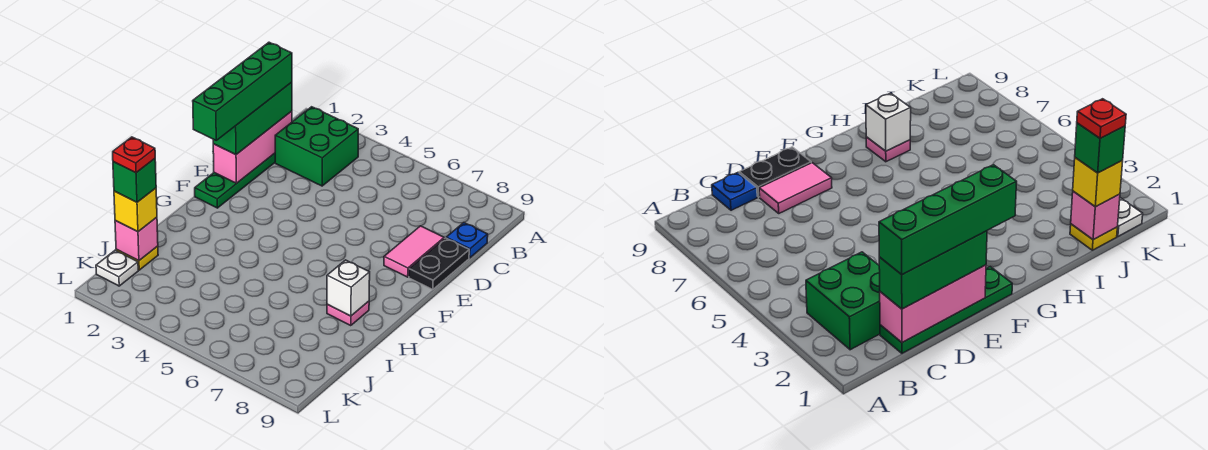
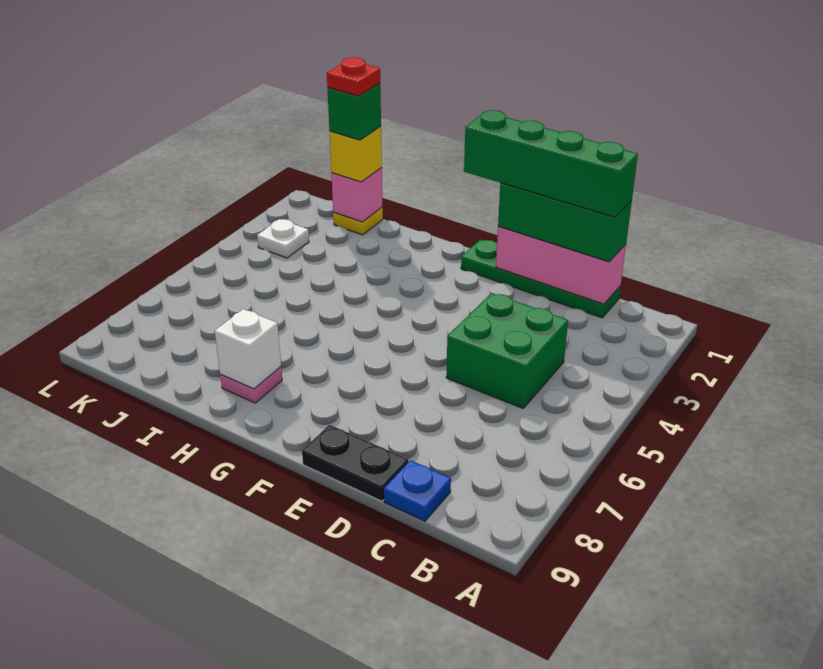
green brick B2:C3 level 1 -> green brick C4:D5 level 1
pink tile D8:E8 level 1 -> none
white plate K1 level 1 -> white plate K3 level 1

